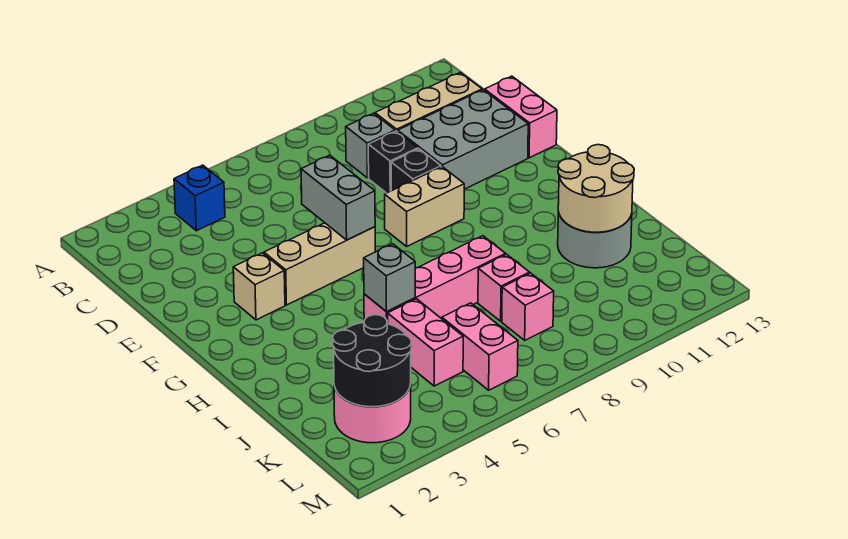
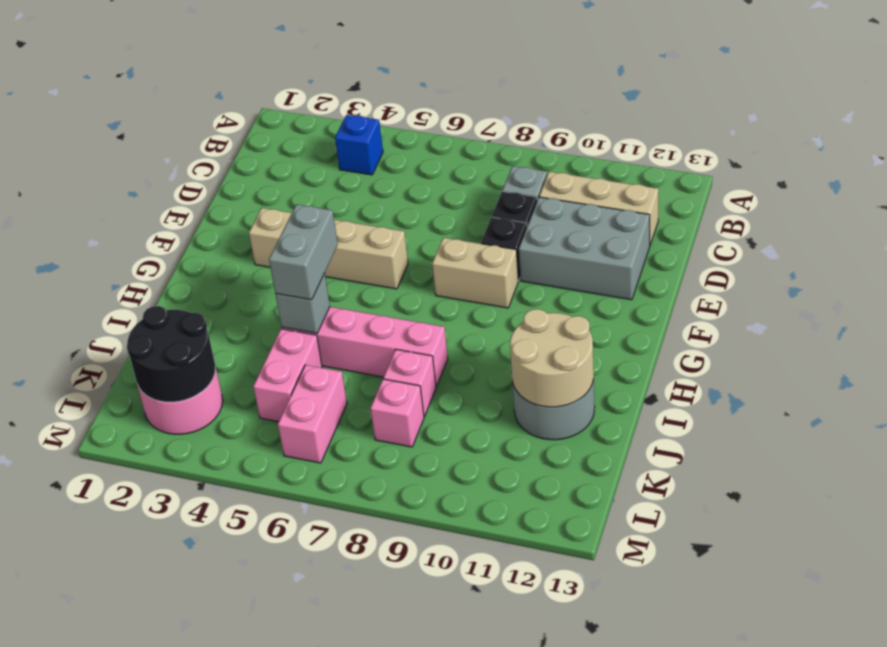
pink brick D13:E13 level 1 -> none
grey brick E6:F6 level 2 -> grey brick H5:I5 level 3

